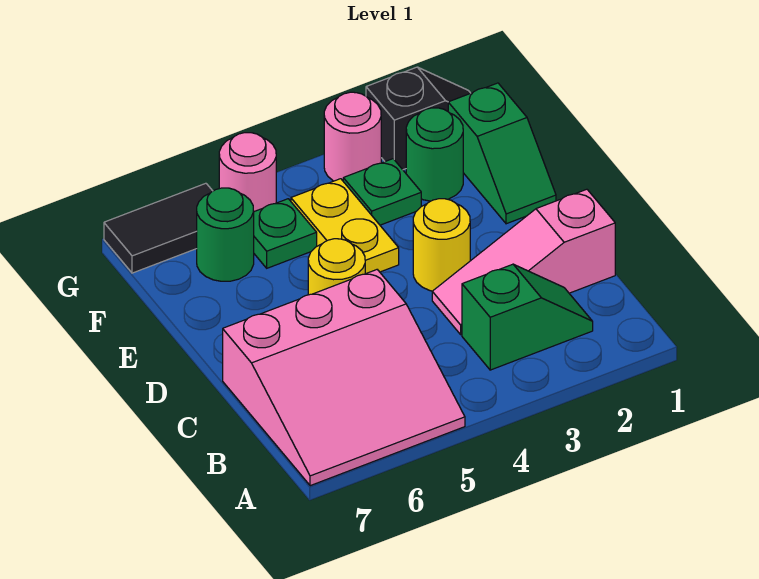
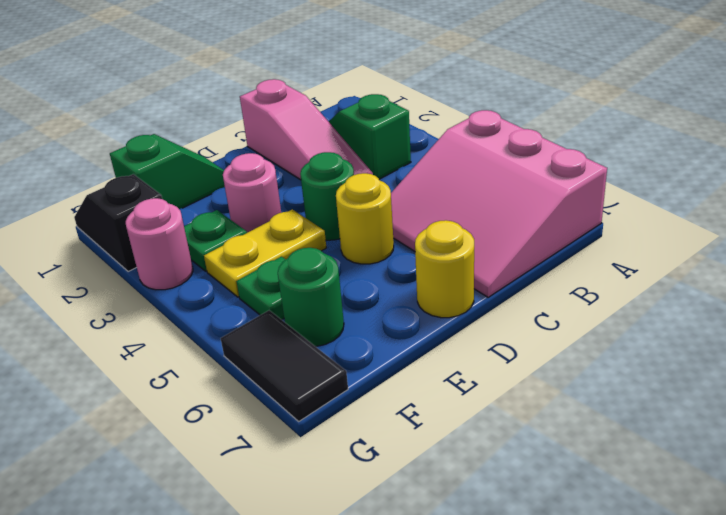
pink slope A5:C7 level 1 top C -> pink slope A5:C7 level 1 top A
yellow round brick D3 level 1 -> yellow round brick D7 level 1
green round brick F2 level 1 -> green round brick D4 level 1
pink round brick G5 level 1 -> pink round brick E3 level 1

